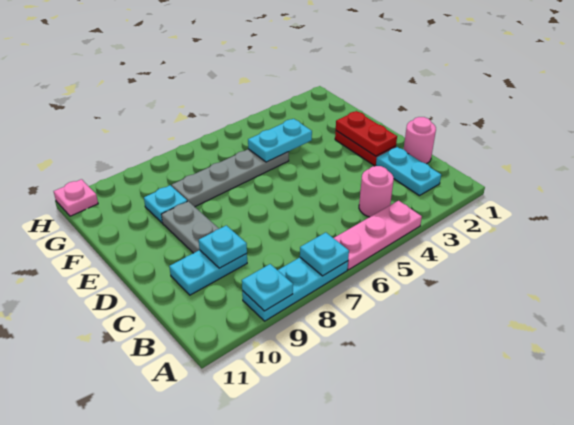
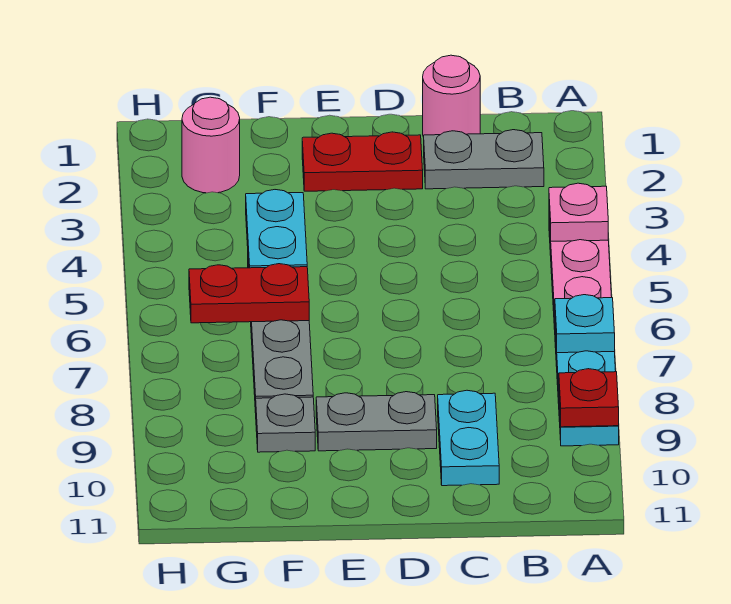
cyan plate A9 level 2 -> red plate A9 level 2
cyan plate B2:C2 level 1 -> grey plate B2:C2 level 1
pink round brick B4 level 1 -> pink round brick G2 level 1
cyan plate C9 level 2 -> none
red plate D2:E2 level 2 -> red plate F6:G6 level 2
cyan plate F9 level 1 -> grey plate F9 level 1
pink plate H11 level 1 -> pink plate A4 level 2

